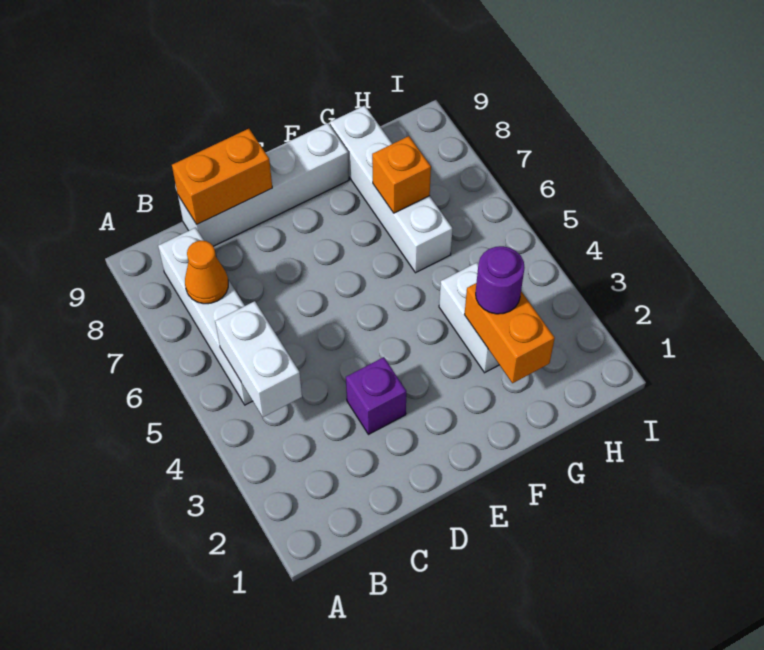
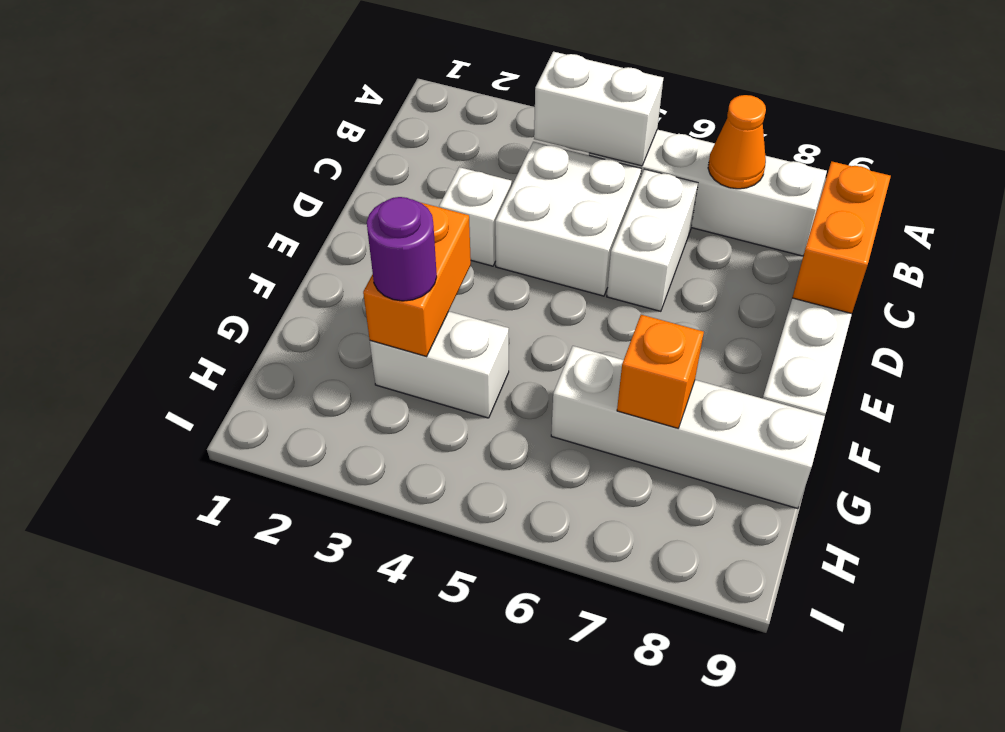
none -> white brick C4:D5 level 1
none -> white brick C6:D6 level 1
purple brick D3 level 1 -> white brick D3 level 1
orange brick G2:G3 level 2 -> orange brick F3:G3 level 2

